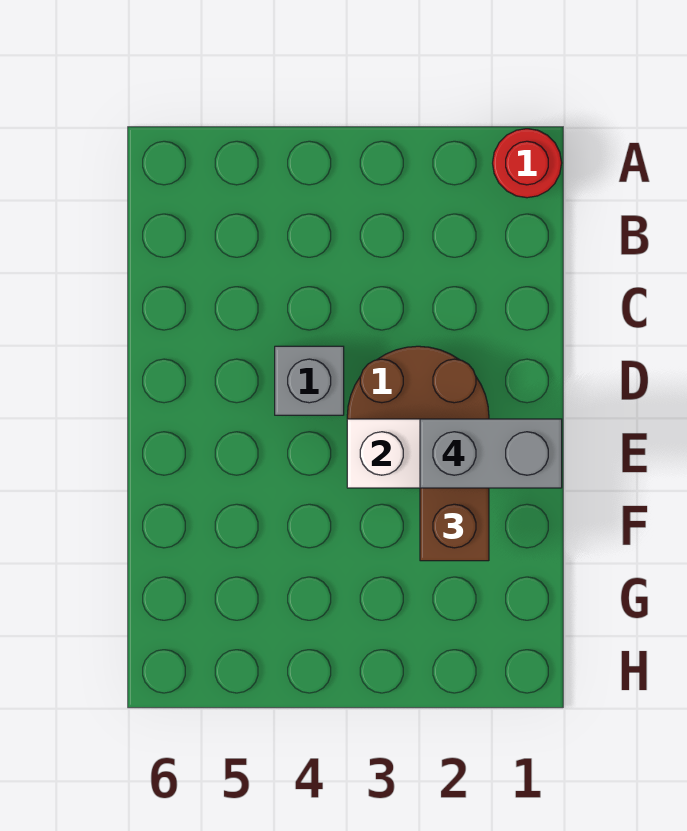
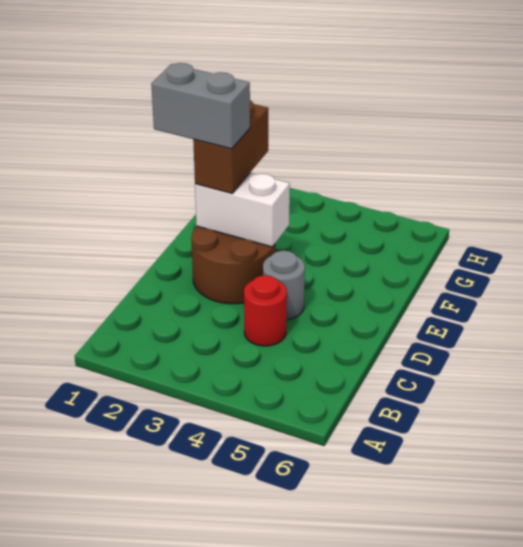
red round brick A1 level 1 -> red round brick C4 level 1
grey brick D4 level 1 -> grey round brick D4 level 1

